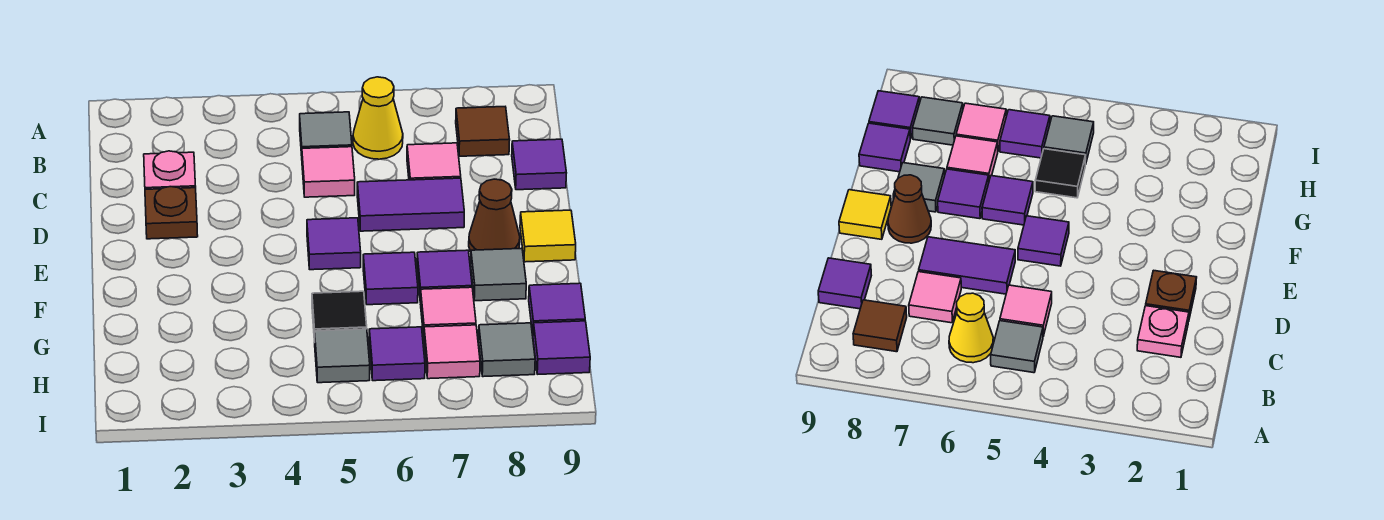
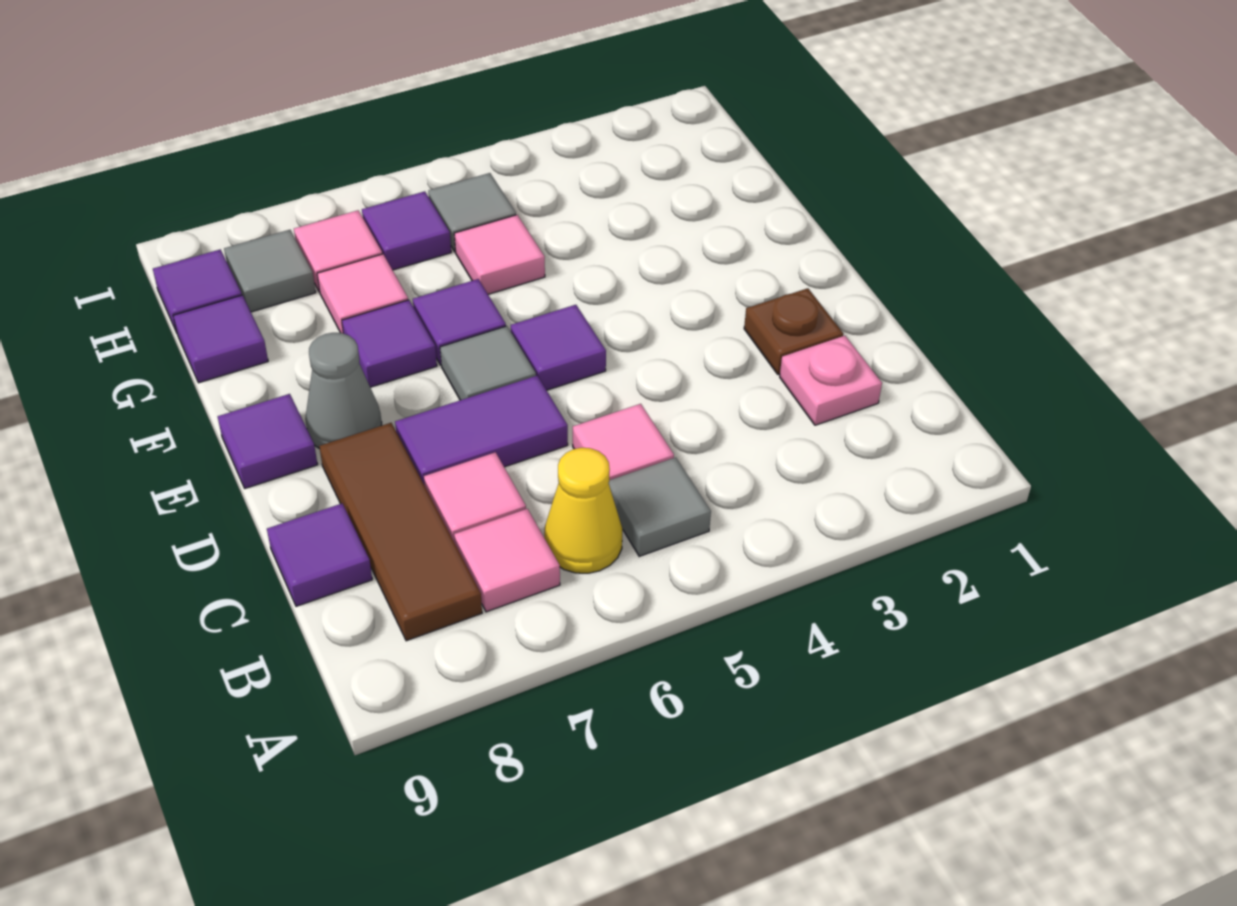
none -> pink tile B7 level 1
brown tile B8 level 1 -> brown tile B8:D8 level 1
brown cone E8 level 1 -> grey cone E8 level 1
yellow tile E9 level 1 -> purple tile E9 level 1
grey tile F8 level 1 -> grey tile E6 level 1
black tile G5 level 1 -> pink tile G5 level 1

